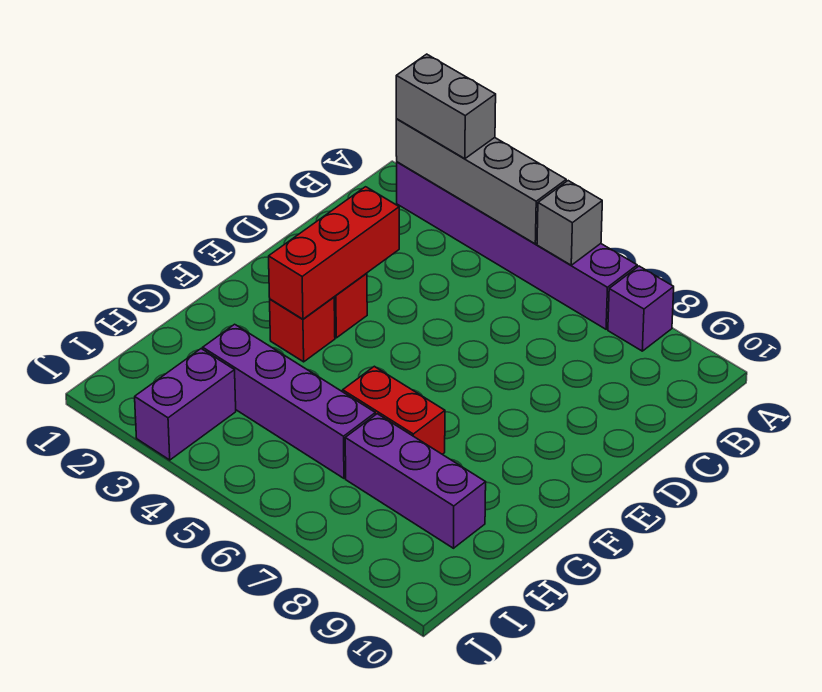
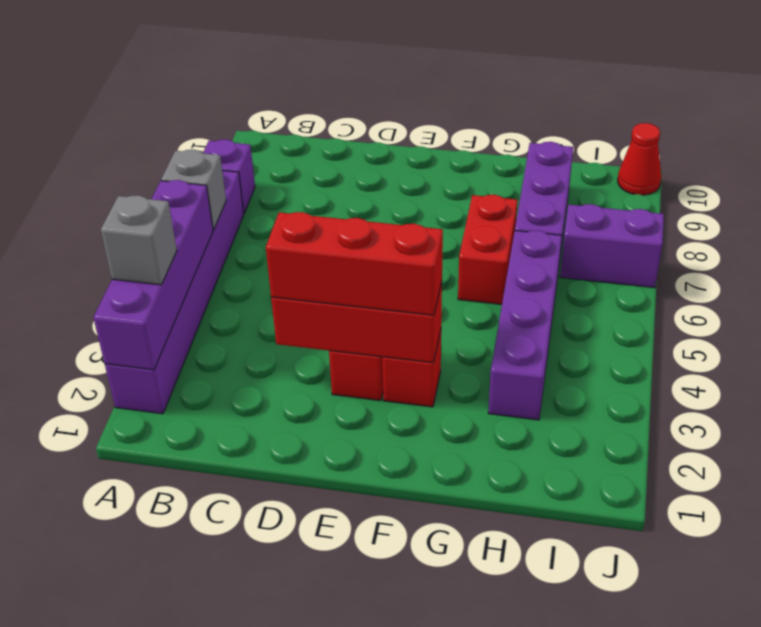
grey brick A2:A5 level 2 -> purple brick A2:A5 level 2
grey brick A2:A3 level 3 -> grey brick A3 level 3
none -> red brick D3:F3 level 3
purple brick I3:J3 level 1 -> purple brick I7:J7 level 1
none -> red cone J10 level 1

